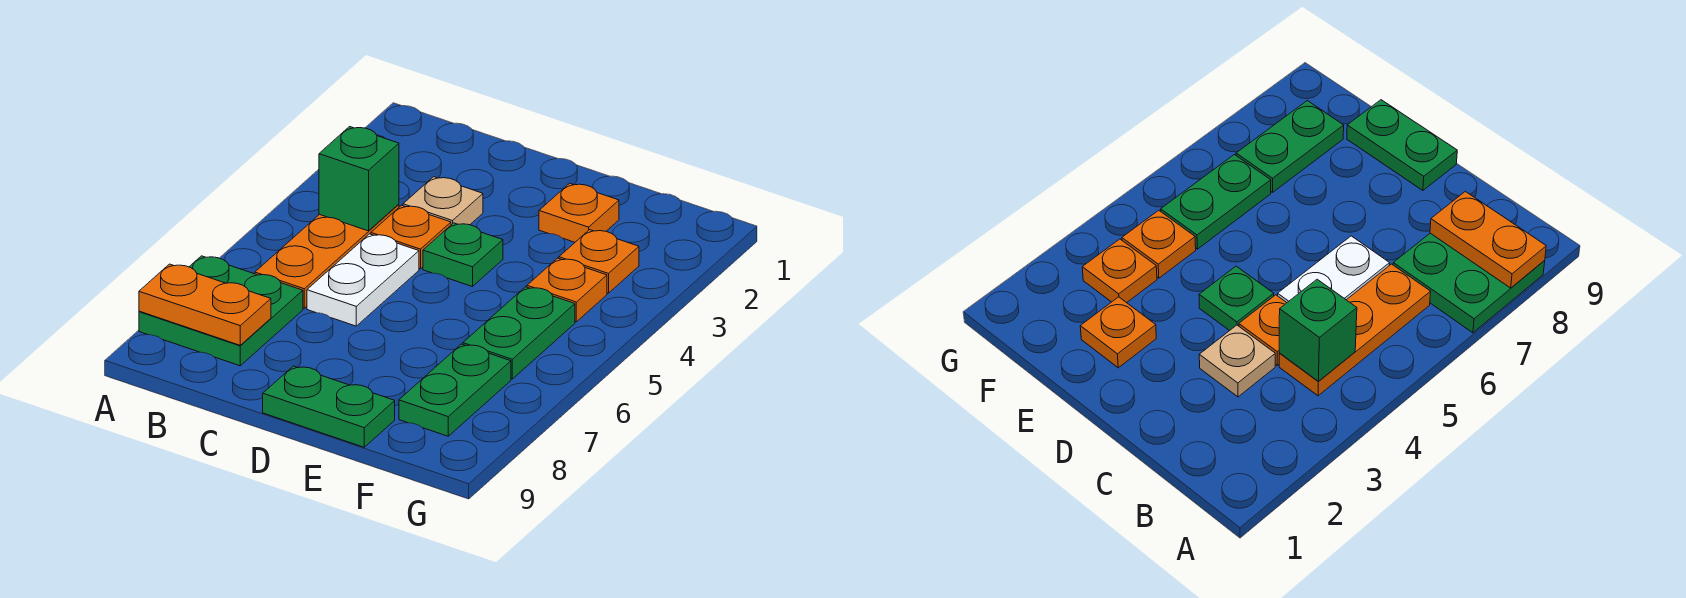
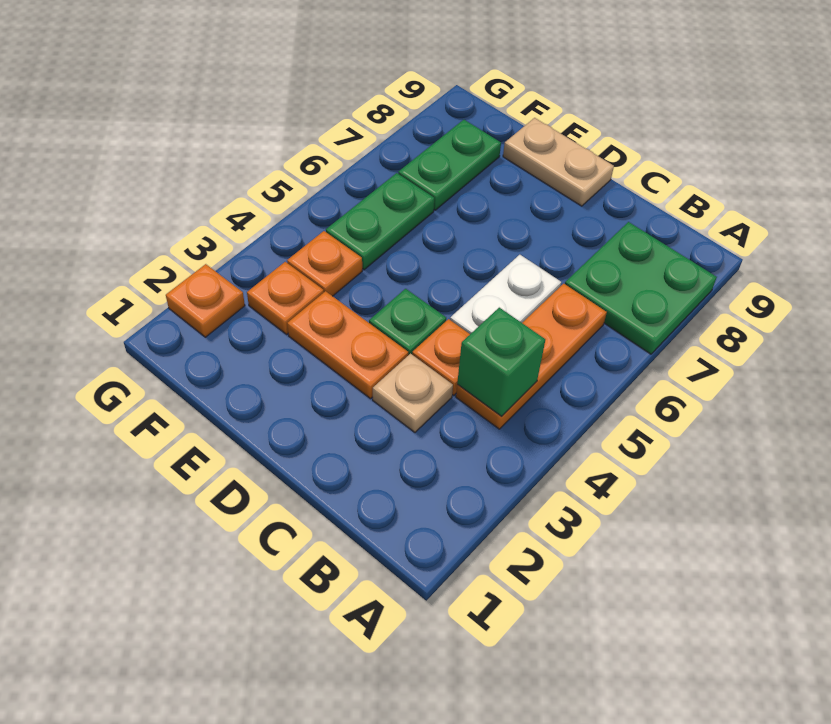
orange plate A8:B8 level 2 -> orange plate D3:E3 level 1
green plate D9:E9 level 1 -> tan plate D9:E9 level 1
orange plate E2 level 1 -> orange plate G2 level 1

